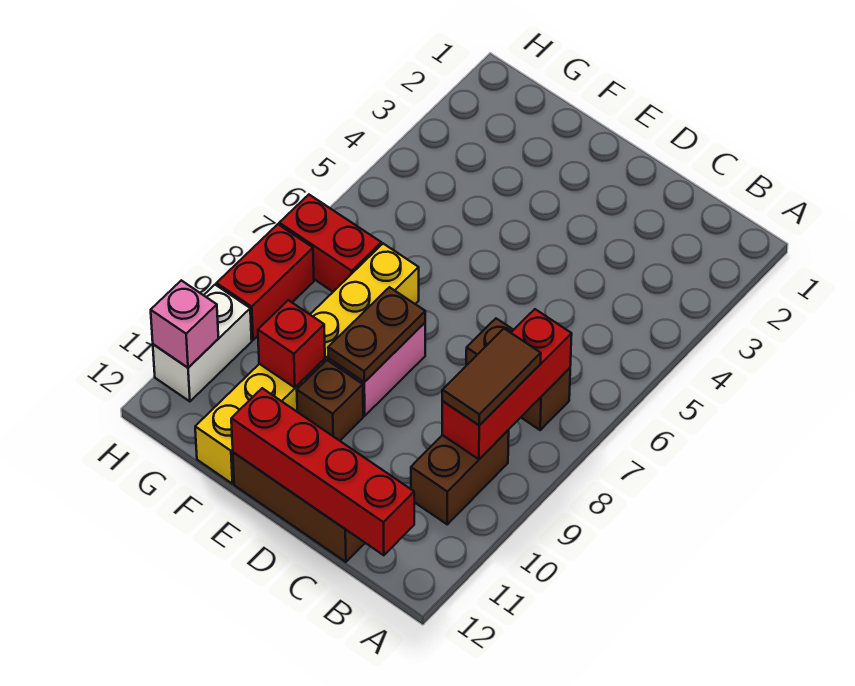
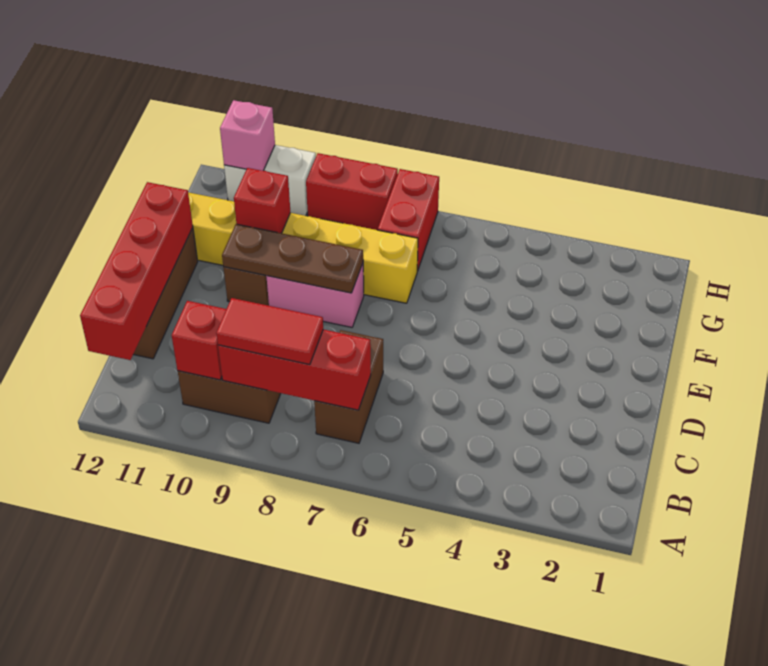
brown tile B8:B9 level 3 -> red tile B8:B9 level 3
none -> red brick B10 level 2
brown plate E8:E9 level 2 -> brown plate E8:E10 level 2

